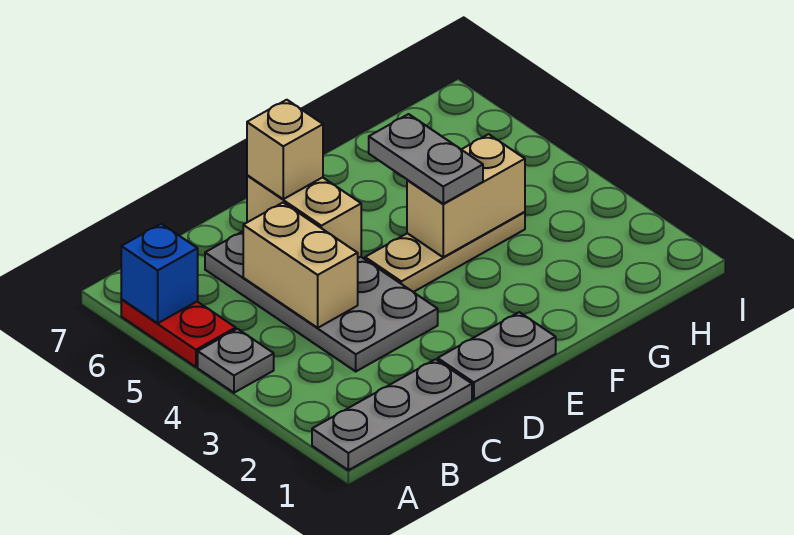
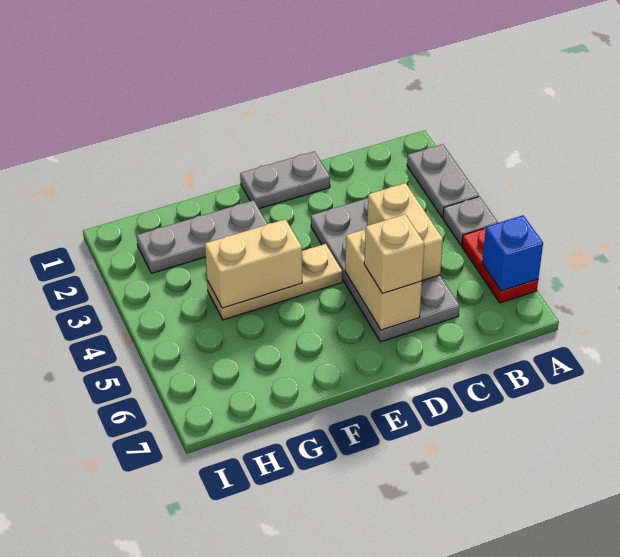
grey plate A1:C1 level 1 -> grey plate F2:H2 level 1
grey plate F4:F5 level 3 -> grey plate A2:A3 level 1

